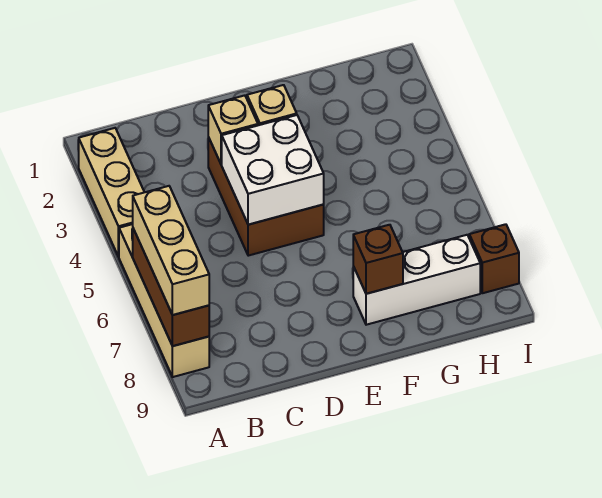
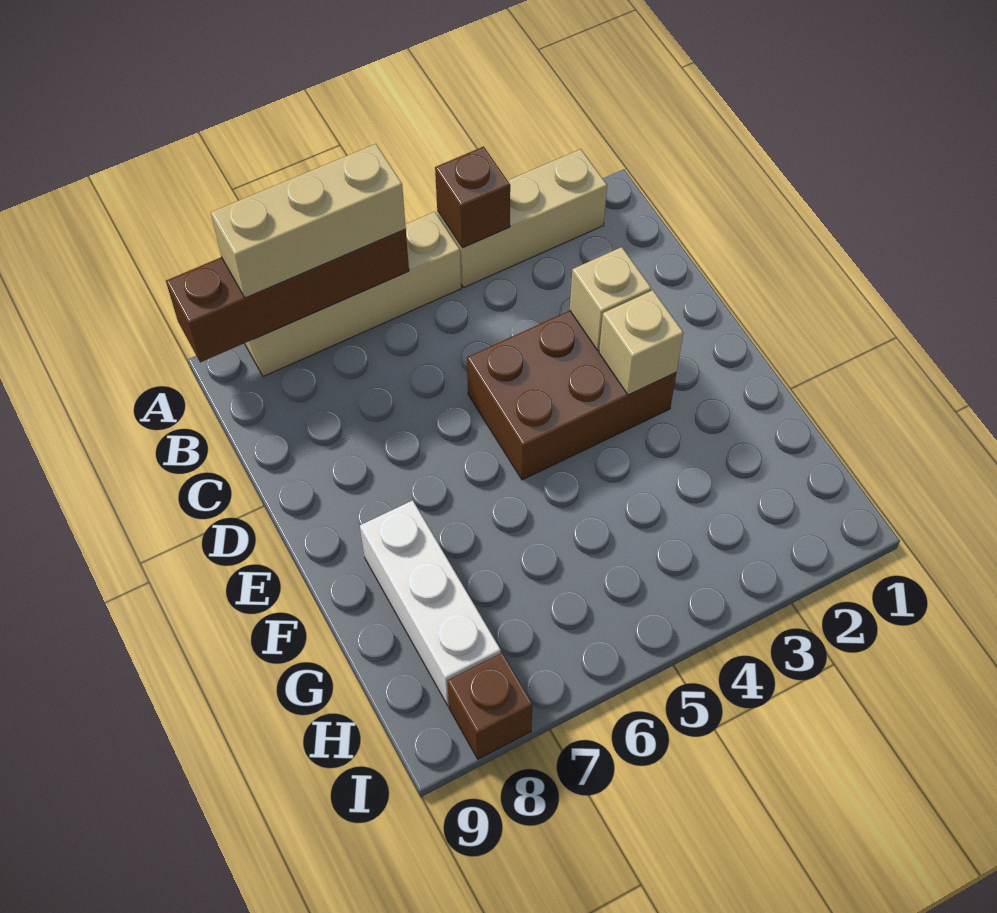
brown brick A6:A8 level 2 -> brown brick A6:A9 level 2
white brick D4:E5 level 2 -> none
brown brick F8 level 2 -> brown brick A4 level 2

